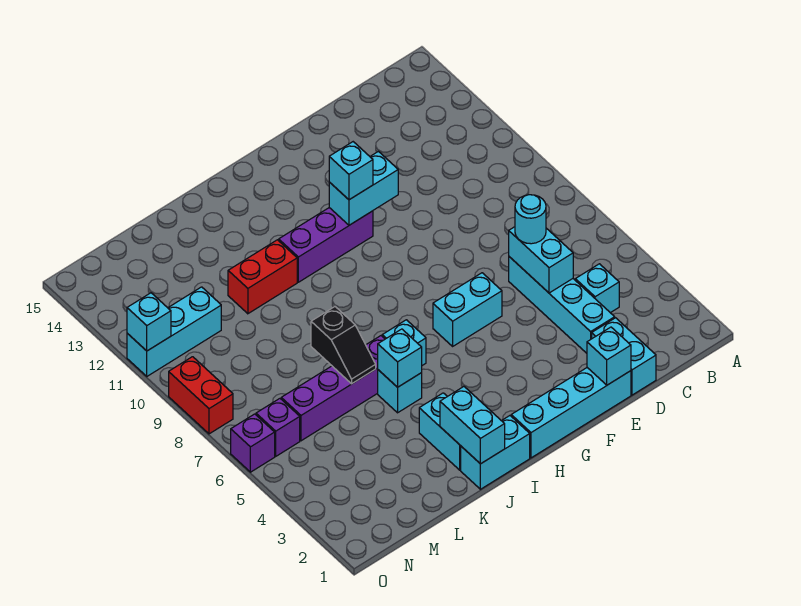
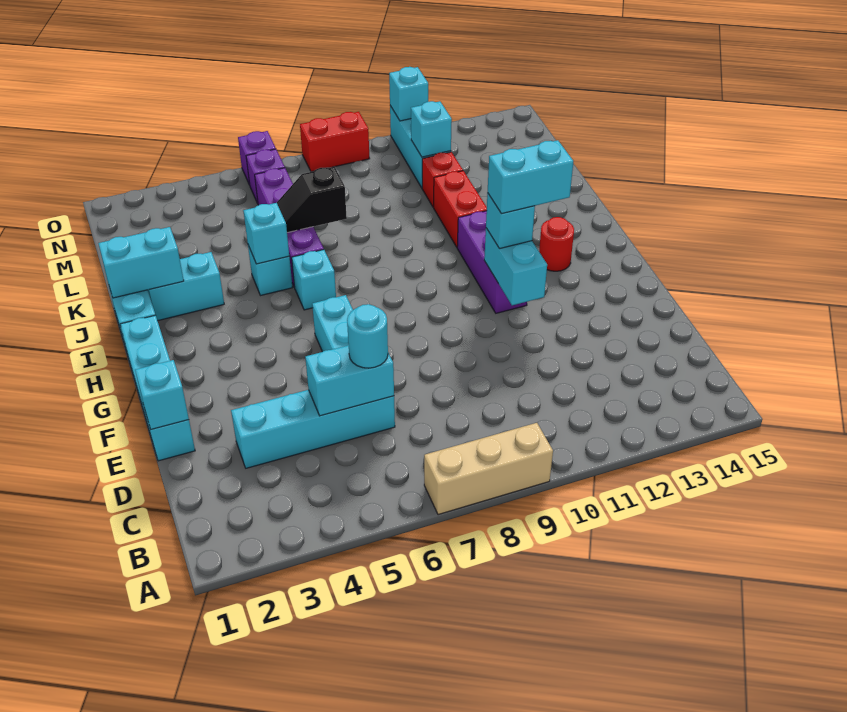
none -> tan brick A7:A9 level 1
cyan brick C4 level 1 -> cyan brick M11 level 2
cyan brick D1:D2 level 1 -> cyan brick G11:G12 level 4
none -> red round brick H13 level 1
none -> red brick L11 level 1

